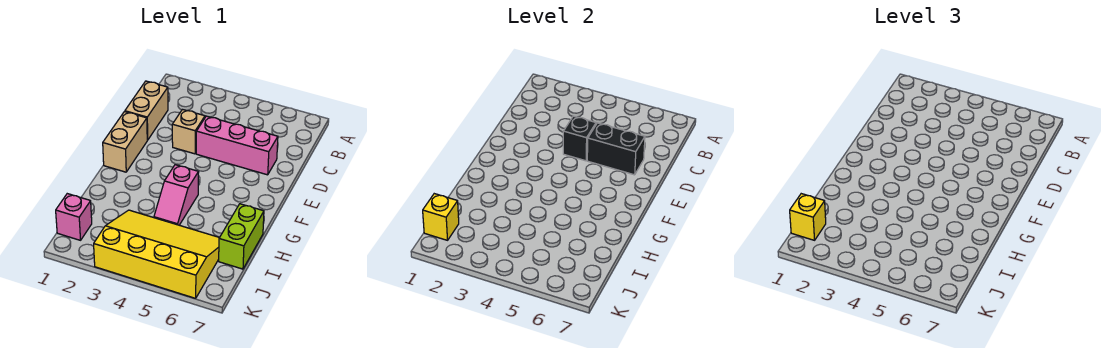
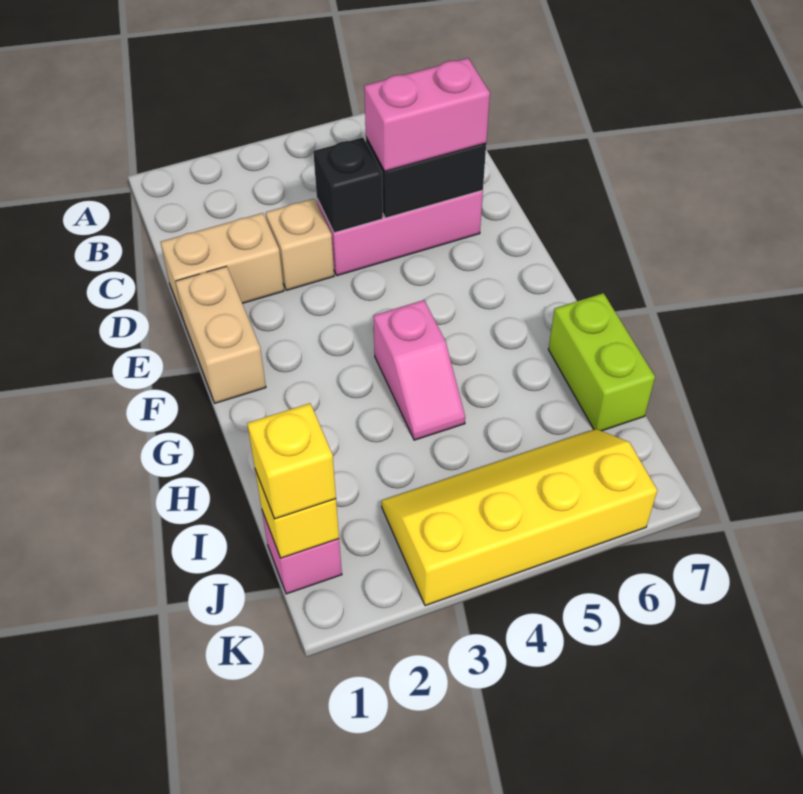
tan brick C1:D1 level 1 -> tan brick D1:D2 level 1
none -> pink brick D5:D6 level 3
yellow slope I3:K6 level 1 top K -> yellow slope J3:K6 level 1 top K

